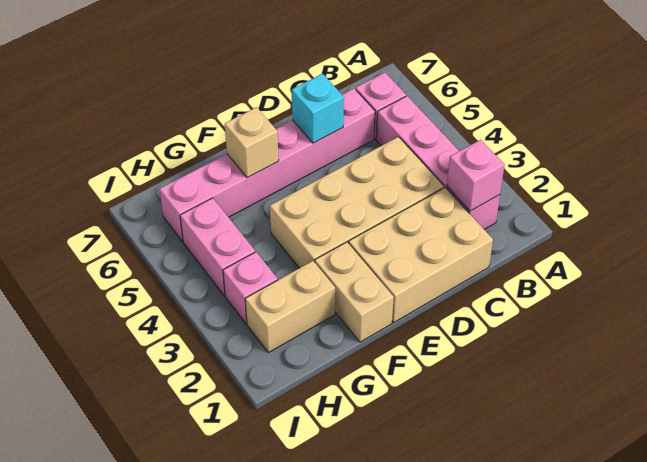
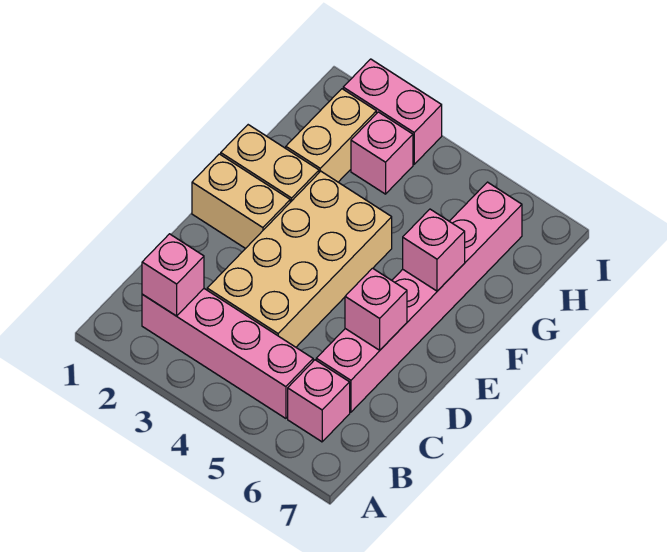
tan brick C1:E2 level 1 -> tan brick E1:E2 level 1
cyan brick D6 level 2 -> pink brick D6 level 2
tan brick F6 level 2 -> pink brick F6 level 2
pink brick H4:H5 level 1 -> pink brick I2:I3 level 1

